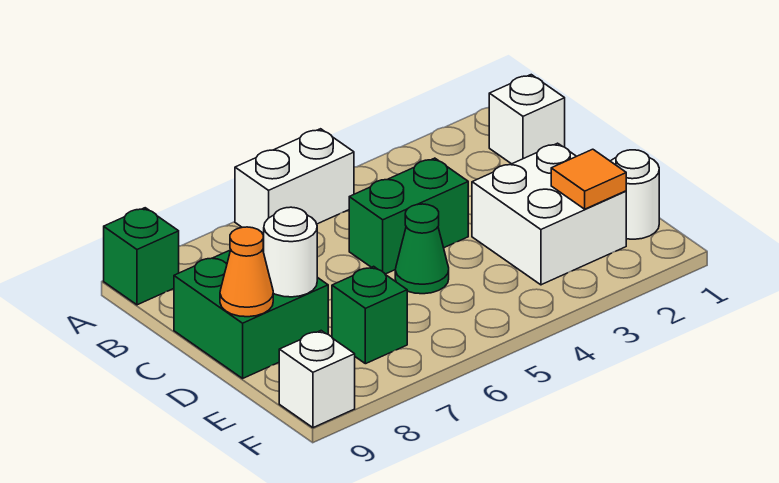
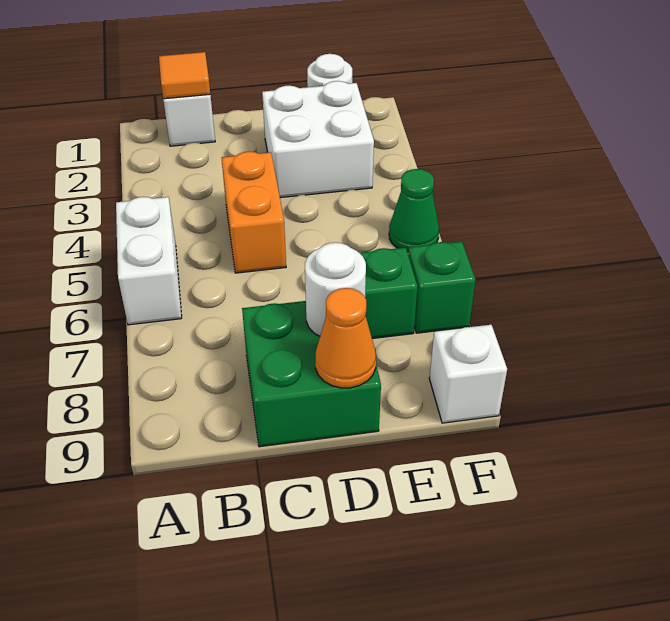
green brick A9 level 1 -> green brick F7 level 1
green brick C4:C5 level 1 -> orange brick C4:C5 level 1
green cone D5 level 1 -> green cone F5 level 1
orange tile E2 level 2 -> orange tile B1 level 2

